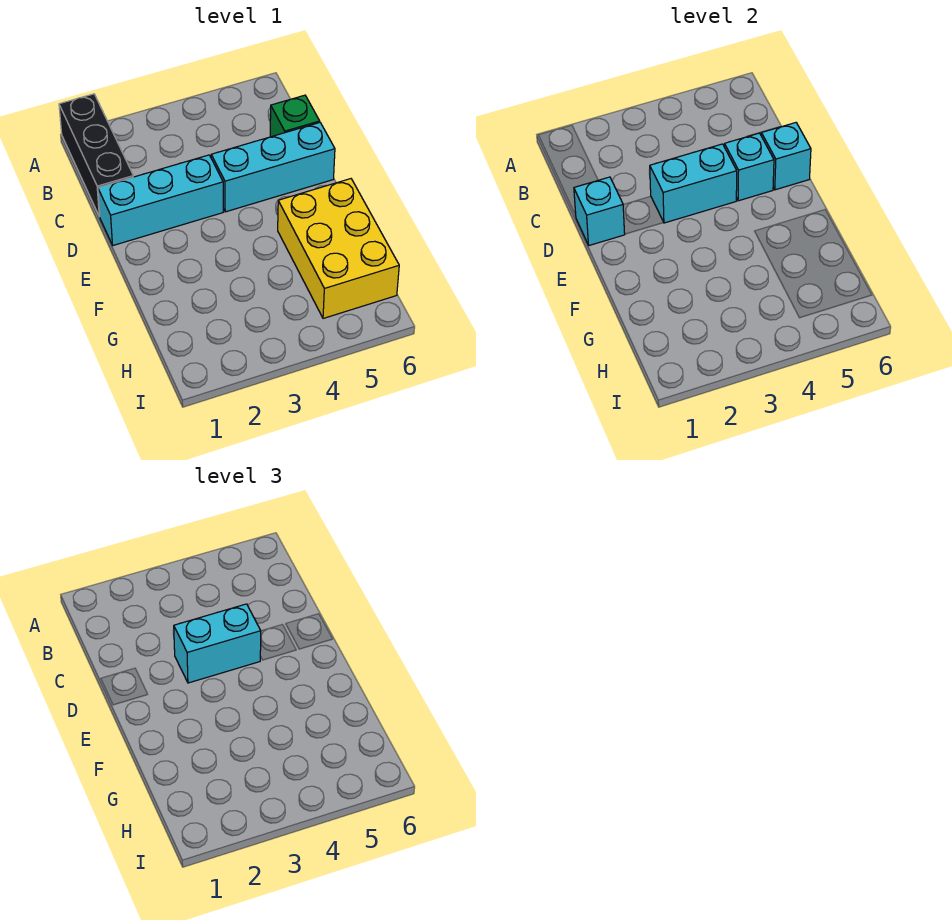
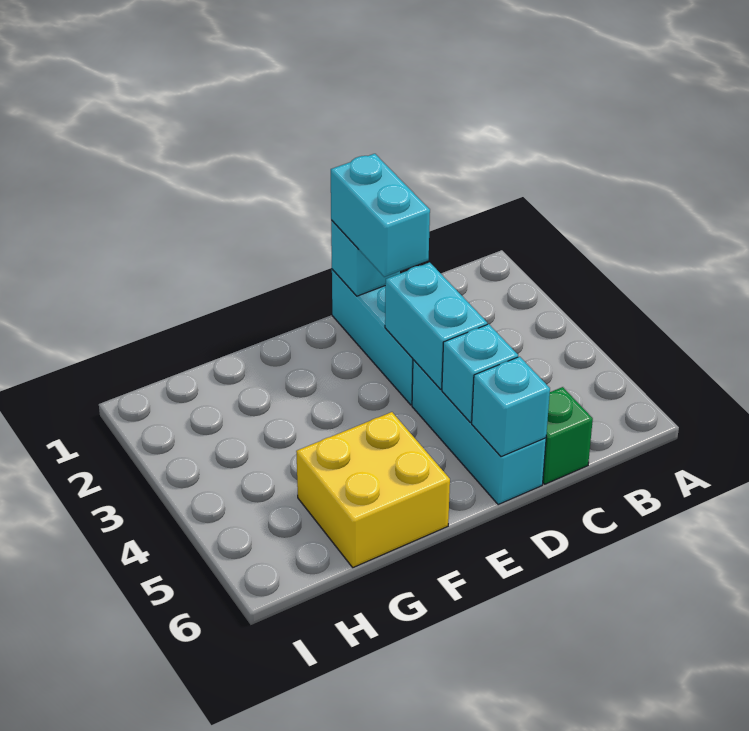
black brick A1:C1 level 1 -> none
cyan brick D3:D4 level 3 -> cyan brick D1:D2 level 3
yellow brick F5:H6 level 1 -> yellow brick F5:G6 level 1

